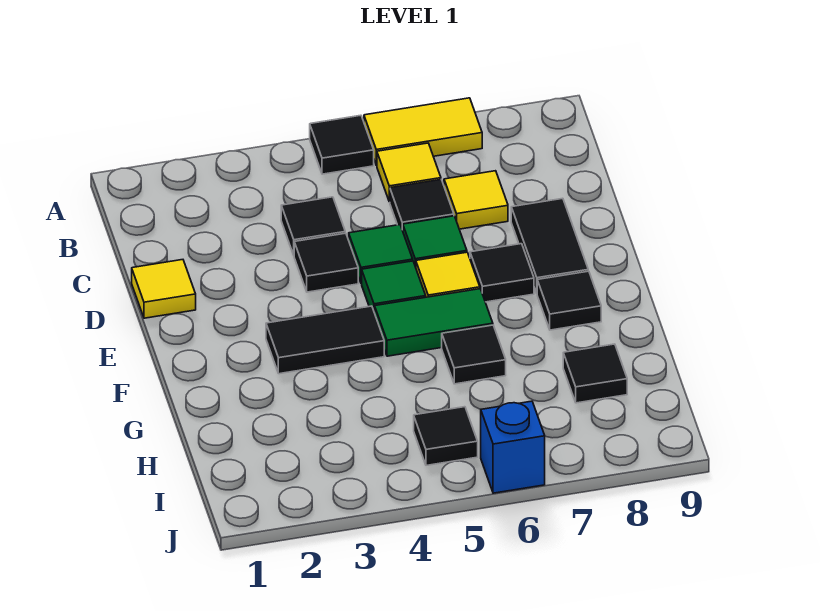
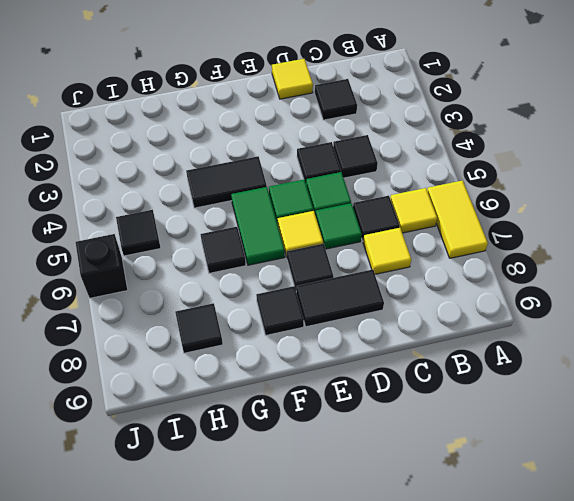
black tile A5 level 1 -> black tile C2 level 1
black tile F3:F4 level 1 -> black tile F4:G4 level 1
blue brick J6 level 1 -> black brick J6 level 1

